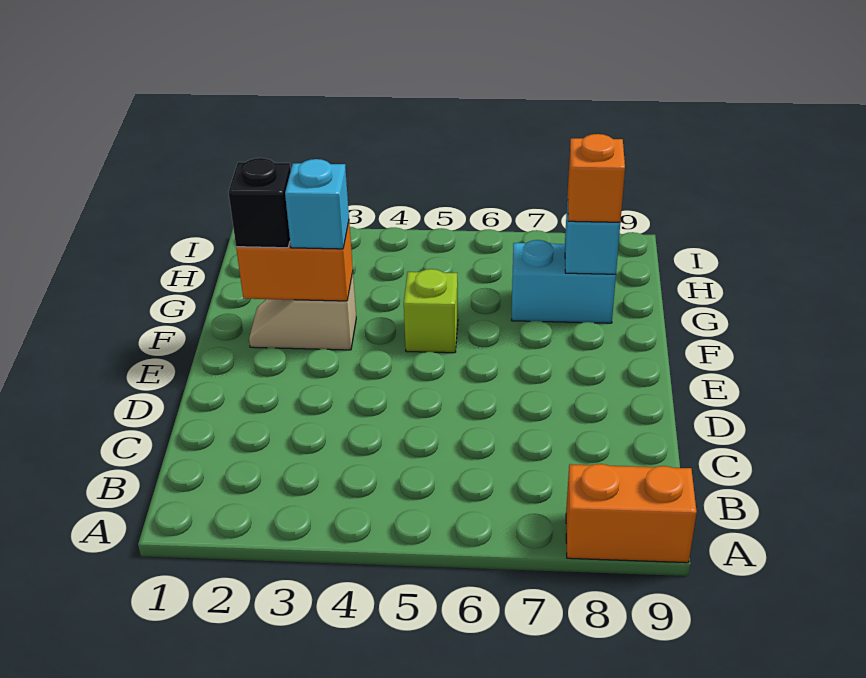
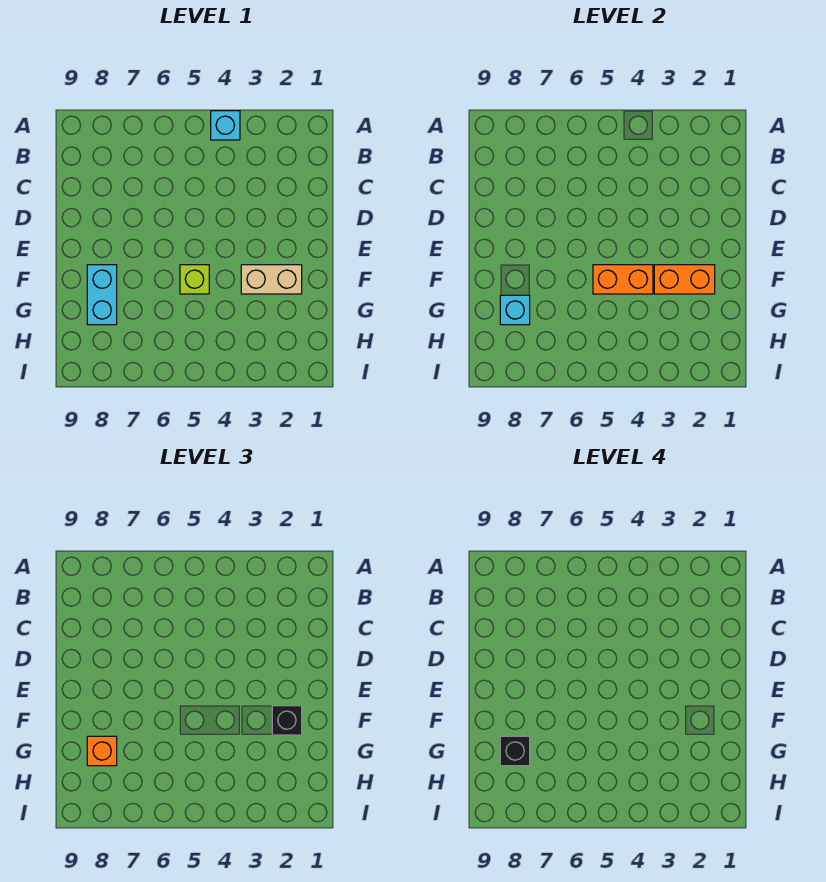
orange brick A8:A9 level 1 -> orange brick F4:F5 level 2
tan slope F2:F3 level 1 top 3 -> tan brick F2:F3 level 1
cyan brick F3 level 3 -> cyan brick A4 level 1
cyan brick G7:G8 level 1 -> cyan brick F8:G8 level 1
none -> black brick G8 level 4

